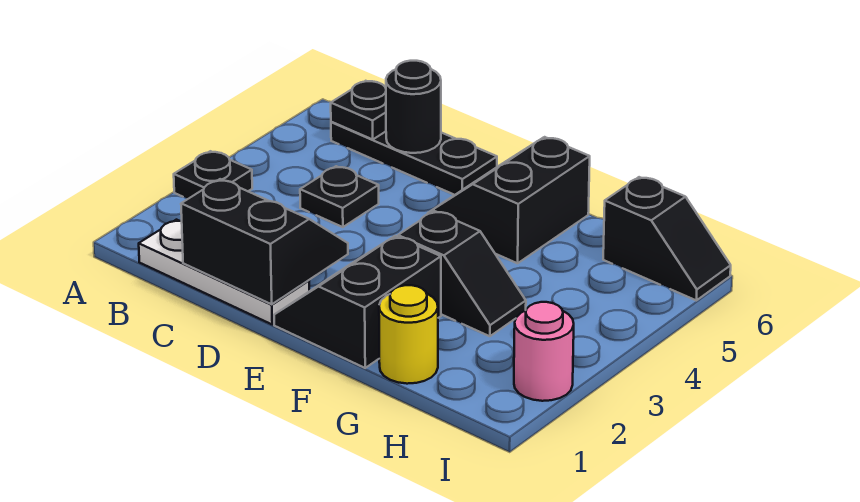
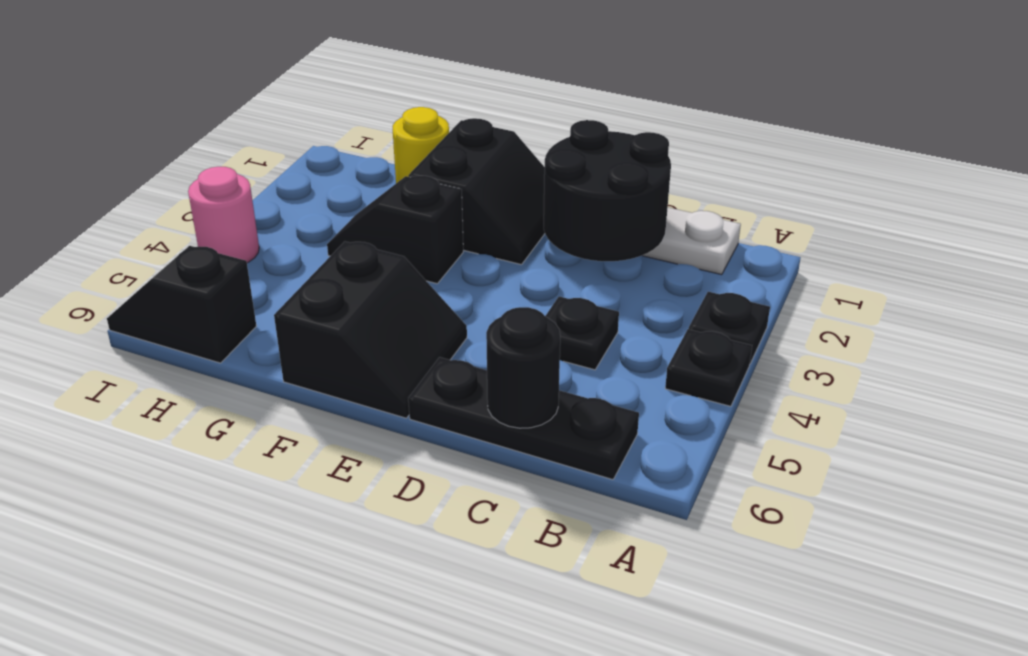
black plate B6 level 2 -> black plate A4 level 1
black slope C1:D2 level 2 top 1 -> black round brick C1:D2 level 2
pink round brick I2 level 1 -> pink round brick I4 level 1

